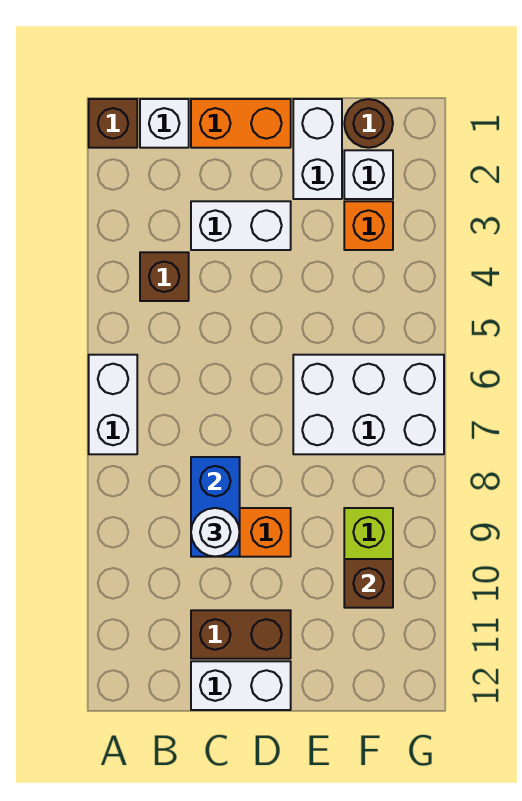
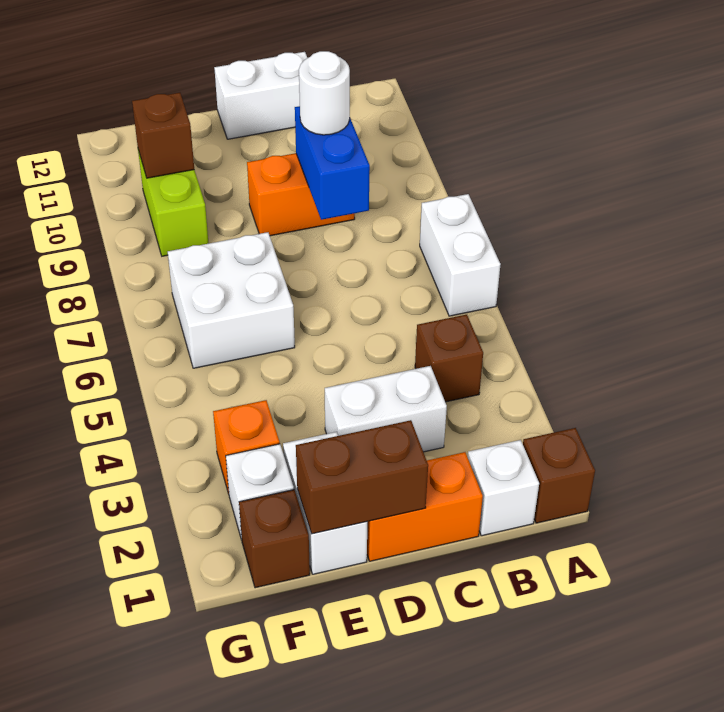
brown brick C11:D11 level 1 -> brown brick D1:E1 level 2
white brick E6:G7 level 1 -> white brick E6:F7 level 1
brown round brick F1 level 1 -> brown brick F1 level 1

